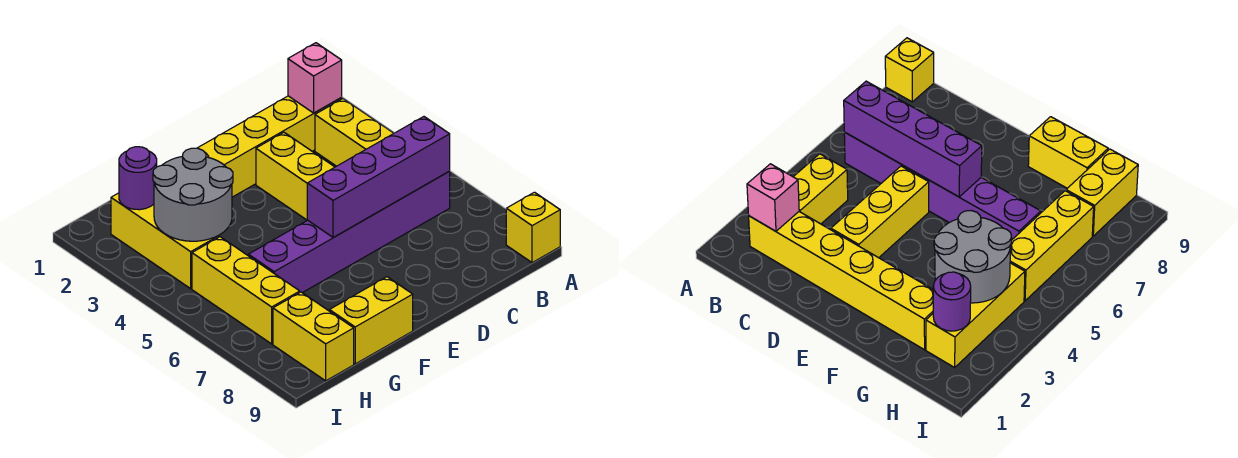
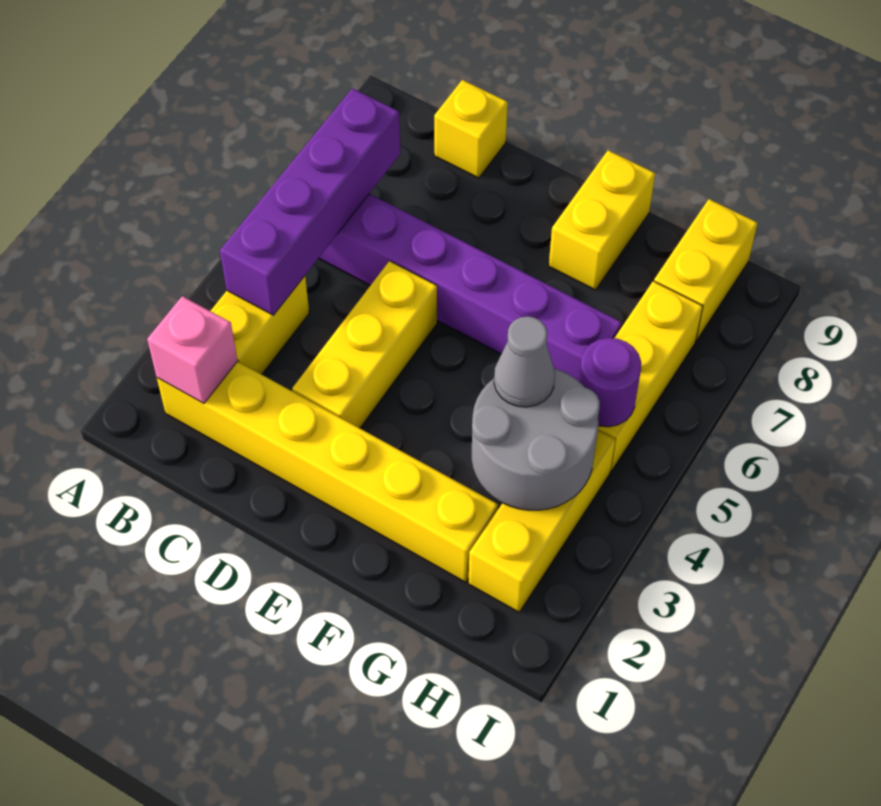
yellow brick A9 level 1 -> yellow brick C9 level 1
purple brick B6:E6 level 2 -> purple brick B4:B7 level 2
yellow brick F9:G9 level 1 -> yellow brick F8:F9 level 1
none -> grey cone G4 level 3
purple round brick H2 level 2 -> purple round brick H5 level 2

